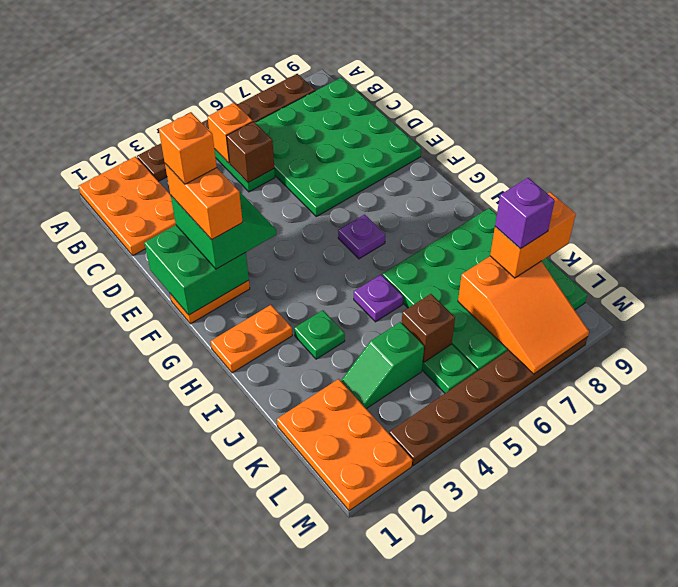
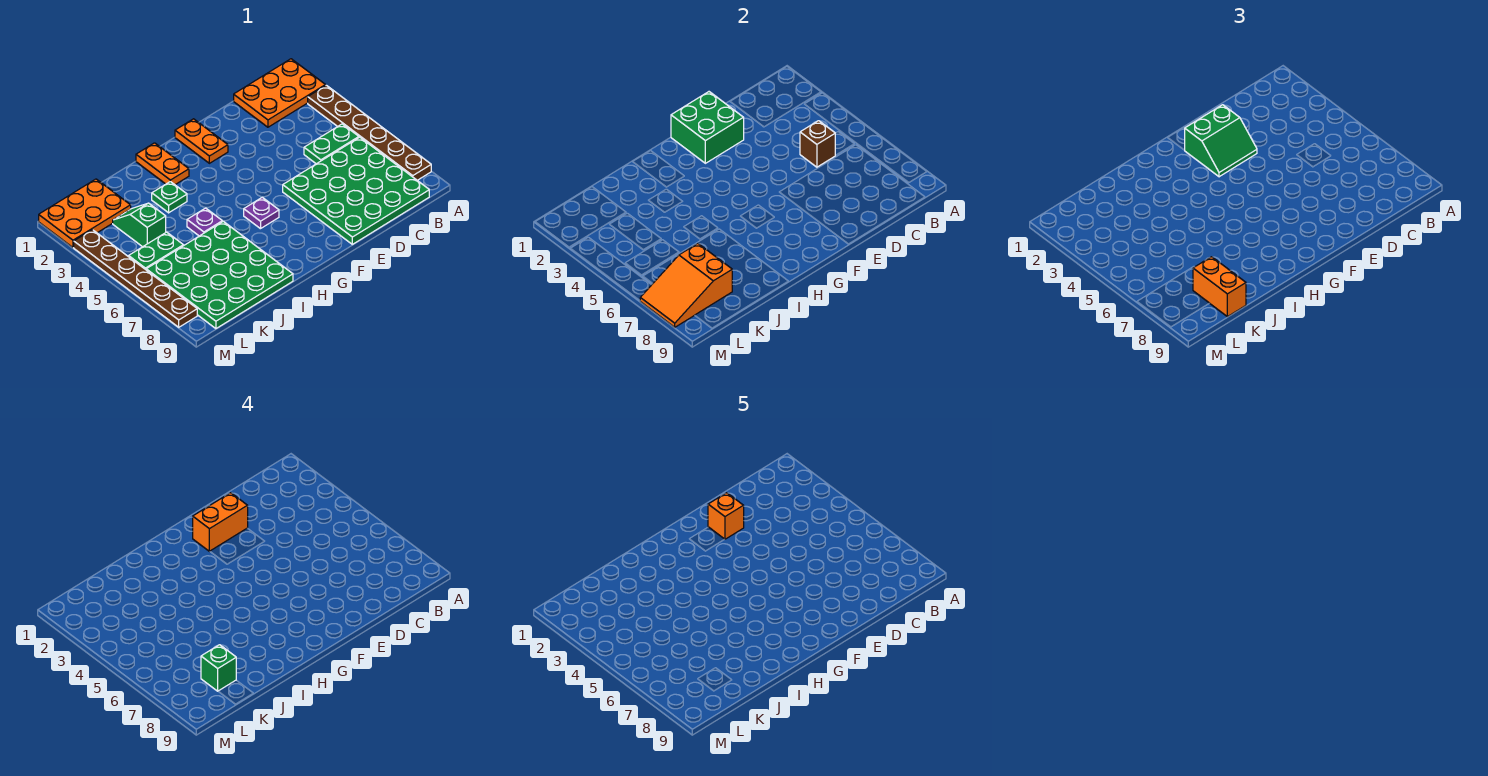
orange brick B5 level 2 -> none
brown brick K5 level 2 -> none
purple brick K8 level 4 -> green brick K8 level 4

